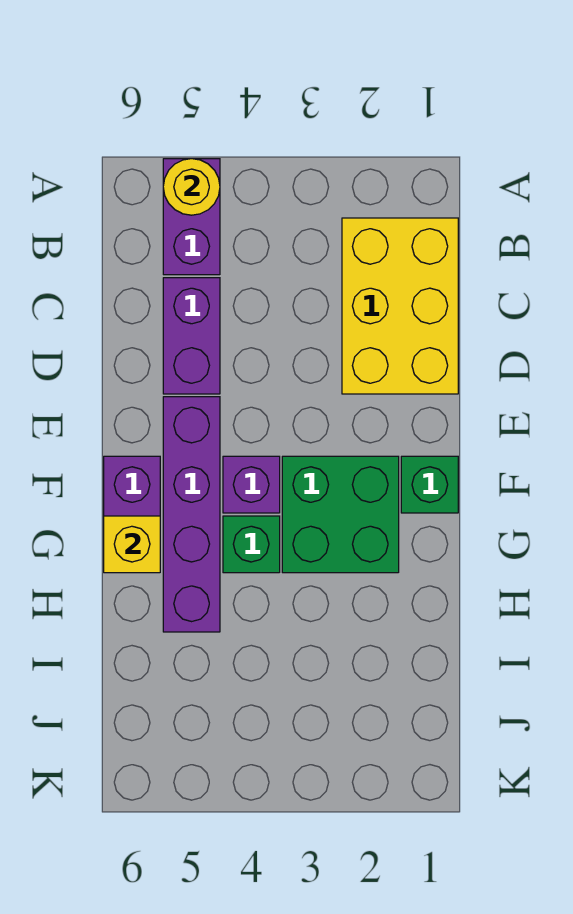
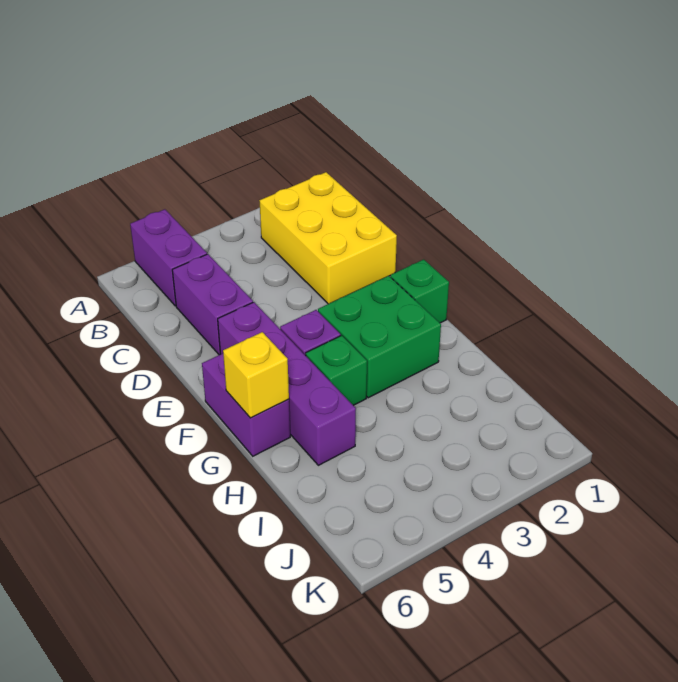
yellow round brick A5 level 2 -> none

